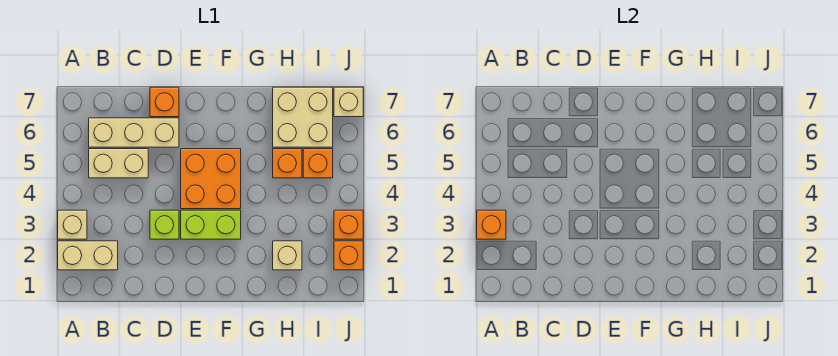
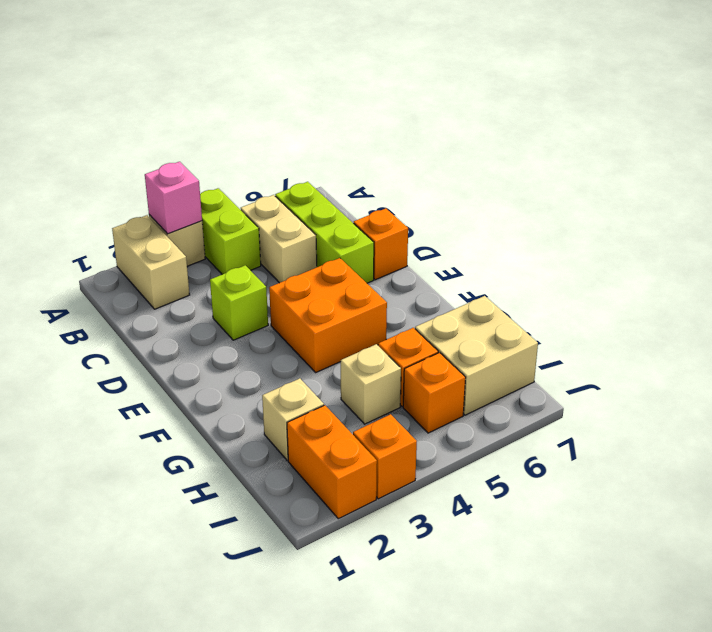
orange brick A3 level 2 -> pink brick A3 level 2
tan brick B6:D6 level 1 -> lime brick B6:D6 level 1
lime brick E3:F3 level 1 -> lime brick A4:B4 level 1
orange brick J2 level 1 -> orange brick I2:J2 level 1
tan brick J7 level 1 -> tan brick H4 level 1

